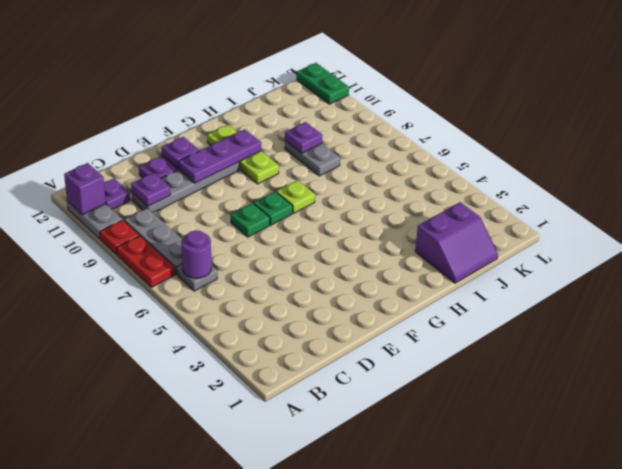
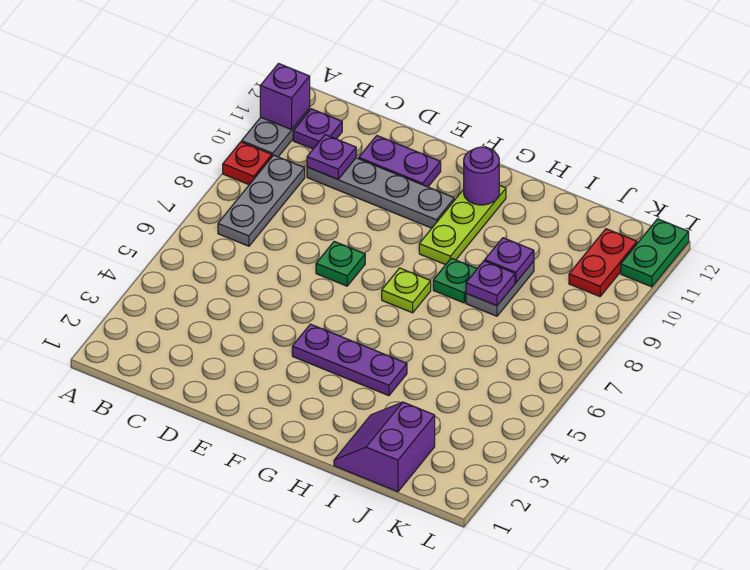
red plate A7:A8 level 1 -> red plate K10:K11 level 1
grey plate B6 level 1 -> none
purple round brick B6 level 2 -> purple round brick G11 level 2
purple plate E10:G10 level 2 -> purple plate F4:H4 level 1
purple plate E11 level 2 -> purple plate I8 level 2
green plate F7 level 1 -> green plate H8 level 1
purple slope I1:J2 level 1 top 2 -> purple slope I1:J2 level 1 top J

